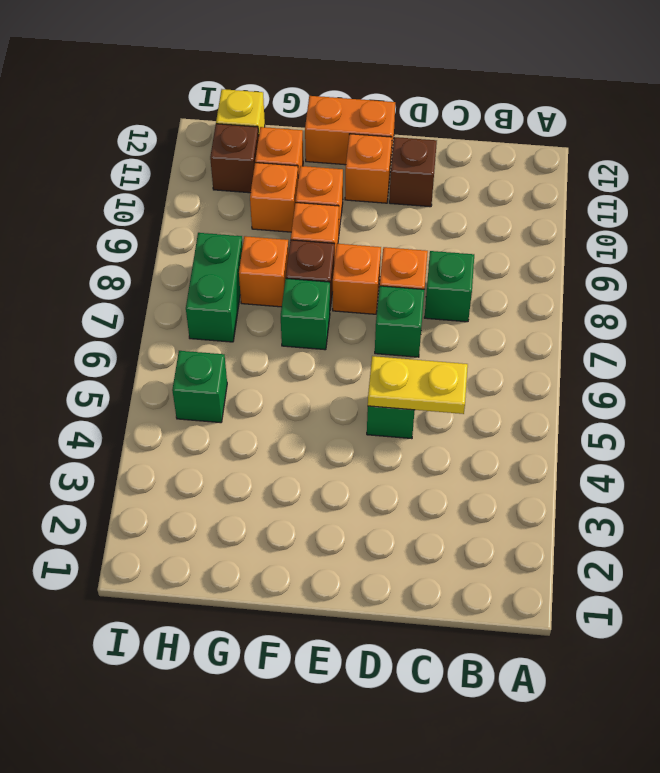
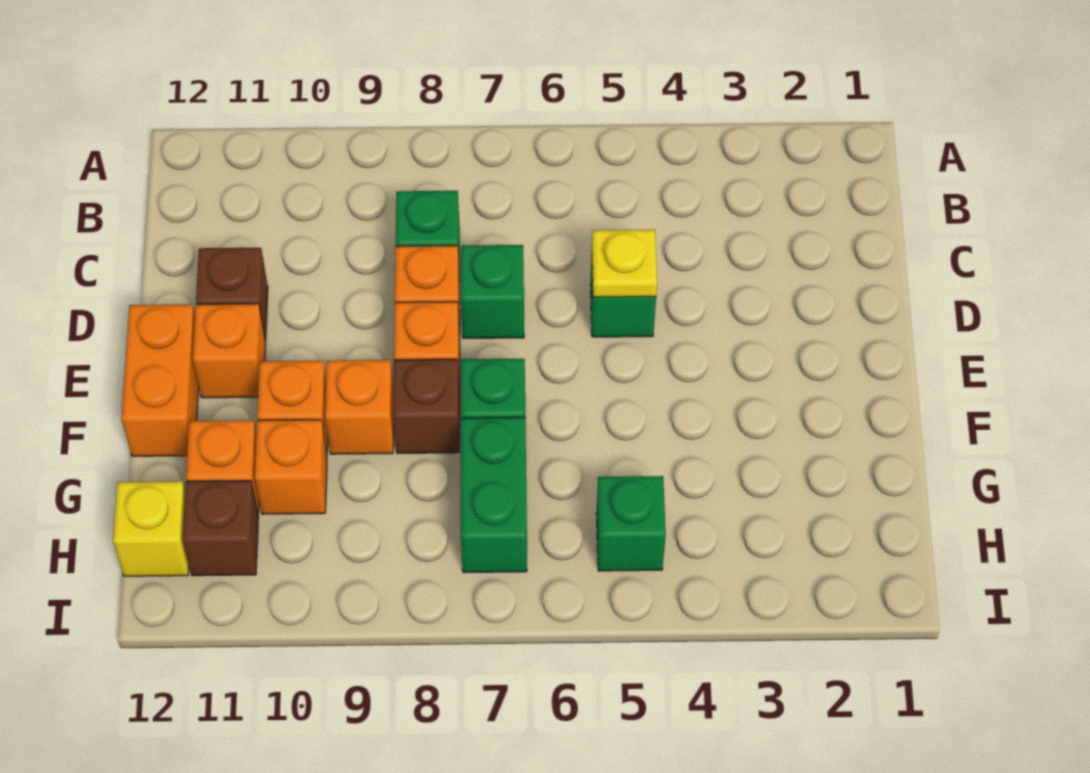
yellow plate C5:D5 level 2 -> yellow plate D5 level 2
orange brick G8 level 1 -> none
green brick H7:H8 level 1 -> green brick G7:H7 level 1

